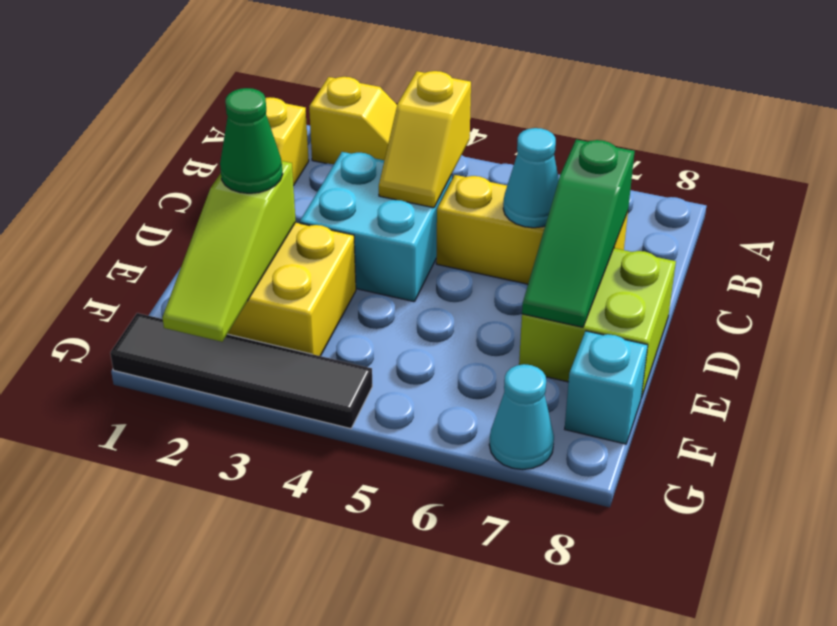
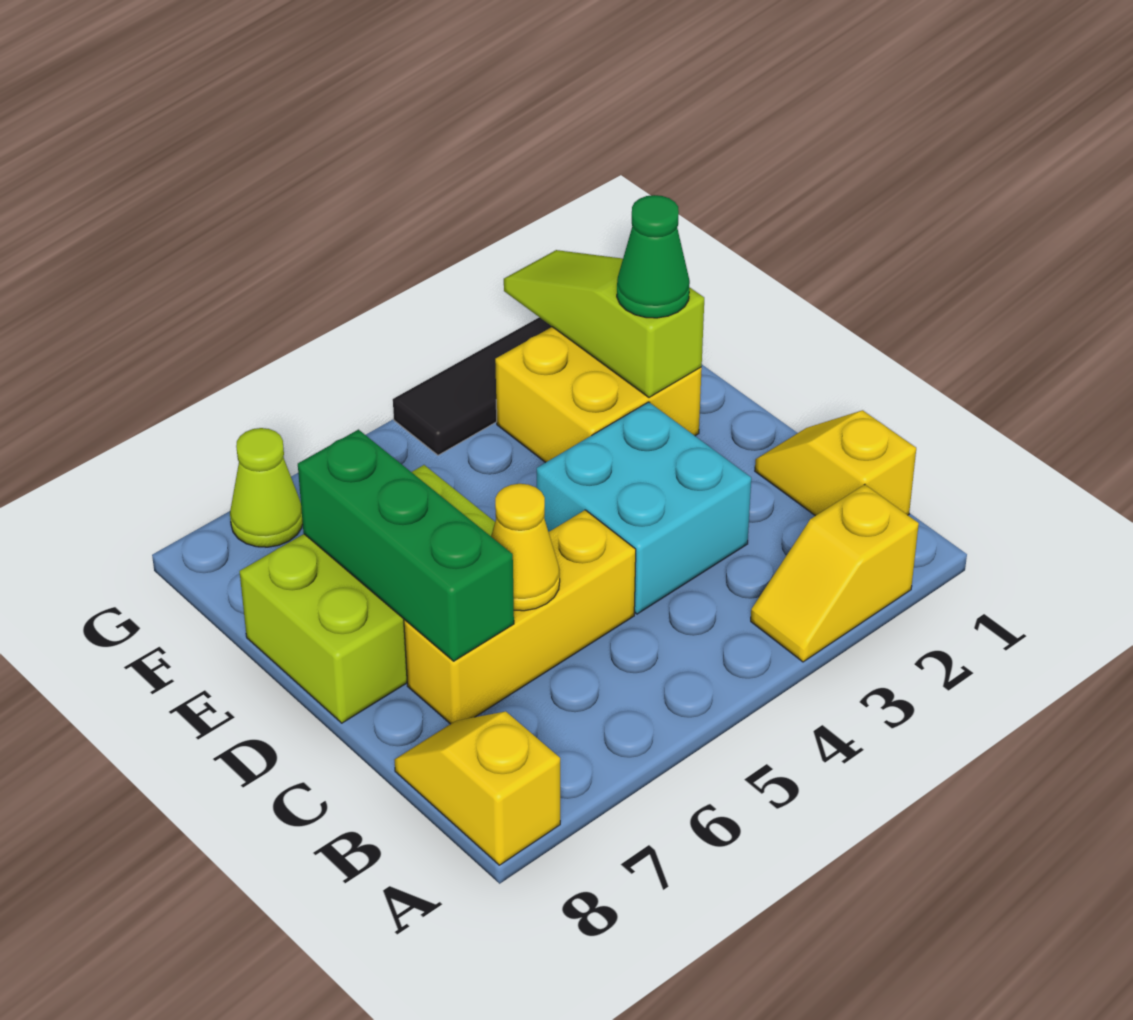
yellow slope B4:C4 level 2 top B -> yellow slope A8:B8 level 1 top A
cyan cone C6 level 2 -> yellow cone C6 level 2
green slope C7:E7 level 2 top C -> green brick C7:E7 level 2
lime brick D7:E8 level 1 -> lime brick D6:E8 level 1
cyan brick F8 level 1 -> none
cyan cone G7 level 1 -> lime cone G7 level 1

